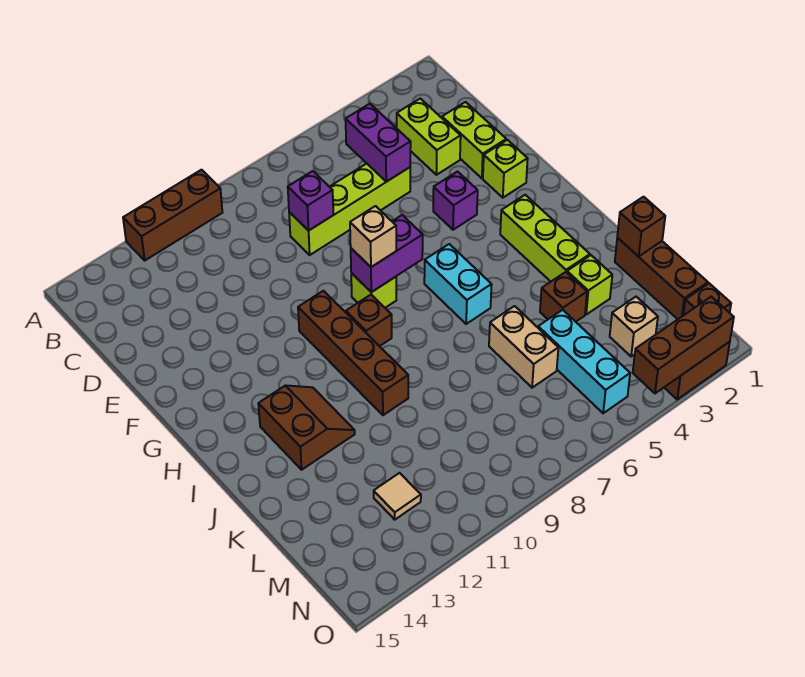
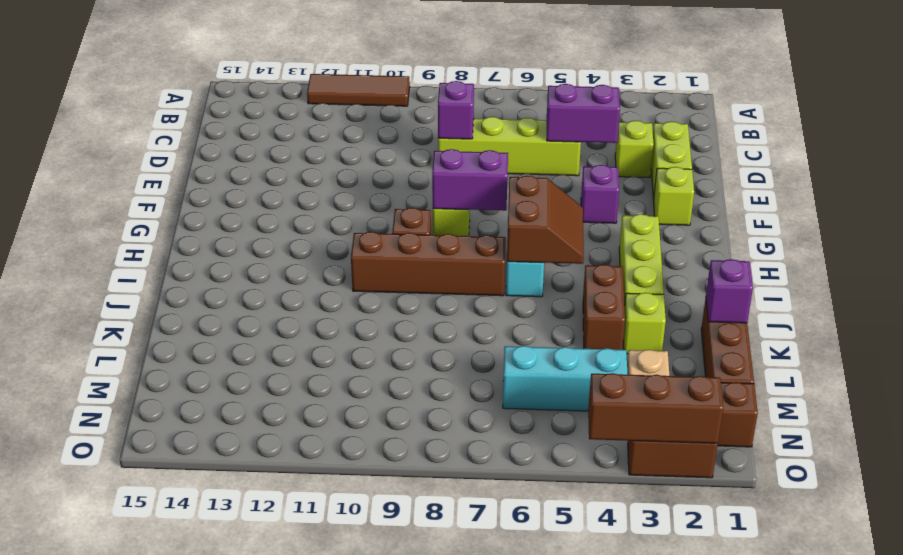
brown brick A10:A12 level 1 -> brown tile A10:A12 level 1
lime brick C3:D3 level 1 -> lime brick D3 level 1
purple brick C5:D5 level 2 -> purple brick D4:D5 level 2
tan brick G8 level 3 -> none
brown brick G10:J10 level 1 -> brown brick I7:I10 level 1
brown slope I12:J13 level 1 top 13 -> brown slope H5:I6 level 2 top 6
brown brick K1 level 2 -> purple brick K1 level 2
brown brick K4 level 1 -> brown brick J4:K4 level 1
tan brick K6:L6 level 1 -> none
cyan brick L5:N5 level 1 -> cyan brick M4:M6 level 1
tan tile M12 level 1 -> none

